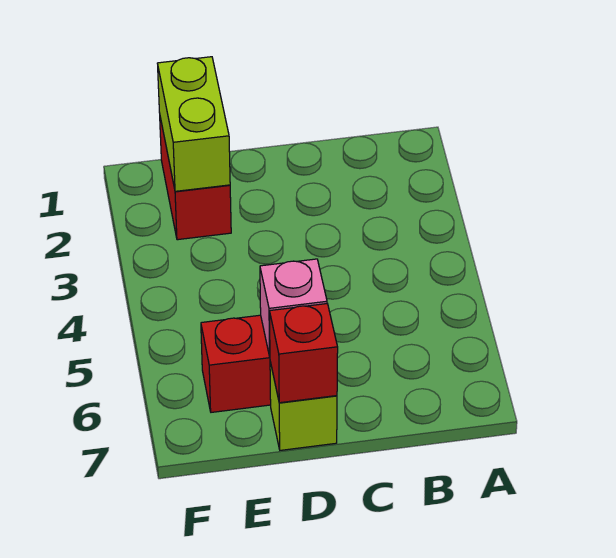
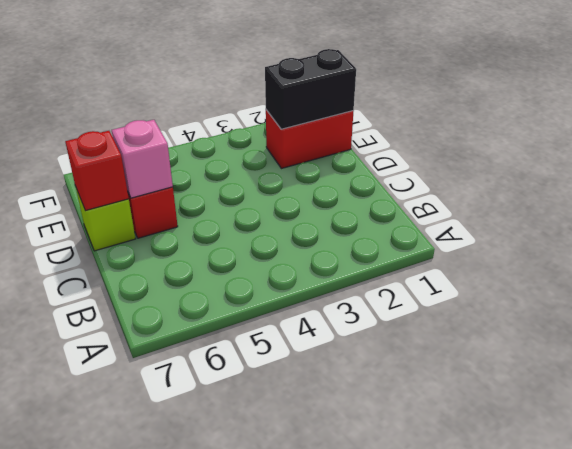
lime brick E1:E2 level 2 -> black brick E1:E2 level 2

